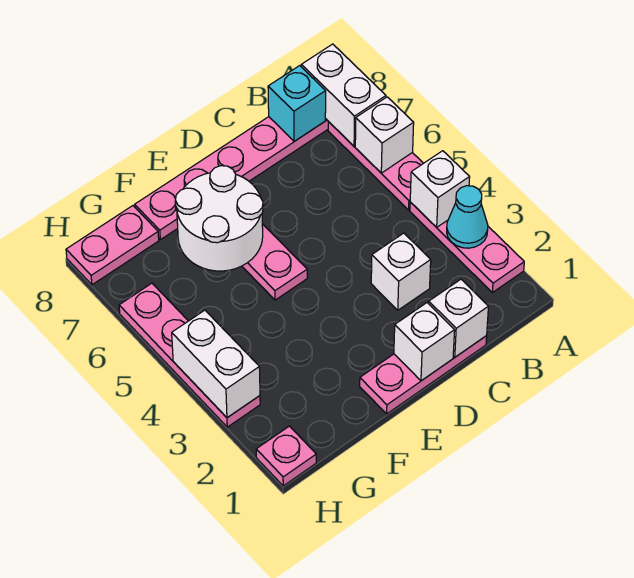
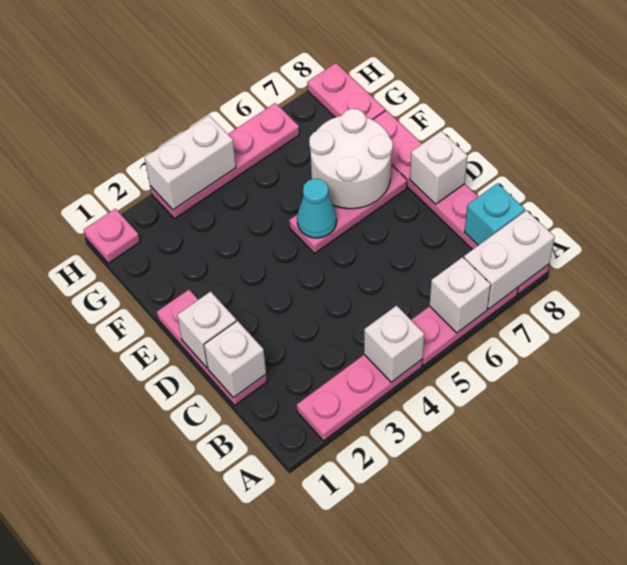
cyan cone A3 level 2 -> cyan cone E5 level 2
white brick C3 level 1 -> white brick D8 level 2

